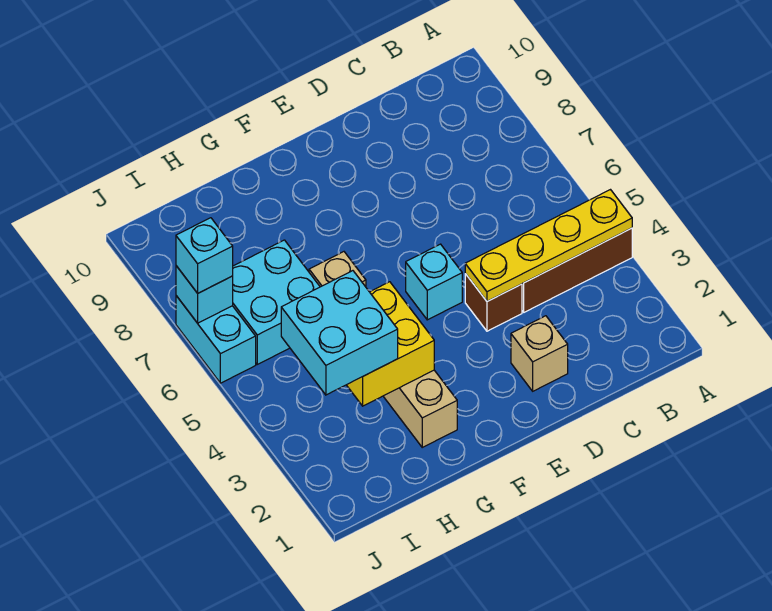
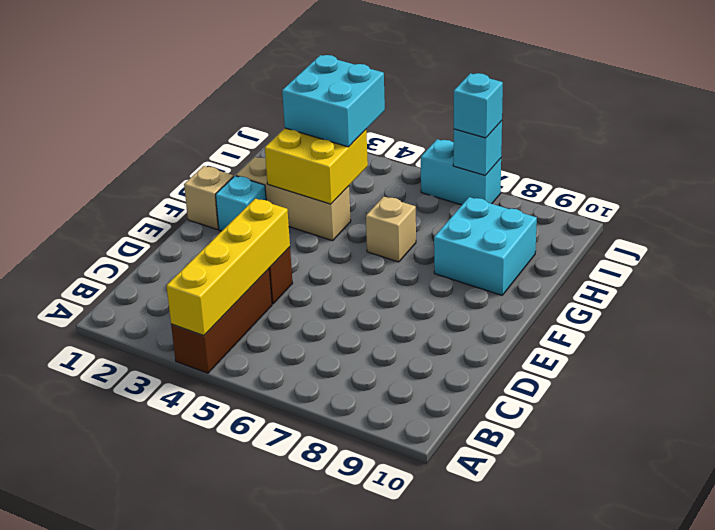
yellow plate A4:D4 level 2 -> yellow brick A4:D4 level 2
tan brick D2 level 1 -> tan brick F1 level 1
cyan brick E5 level 1 -> cyan brick F2 level 1
cyan brick H6:I7 level 1 -> cyan brick G8:H9 level 1

